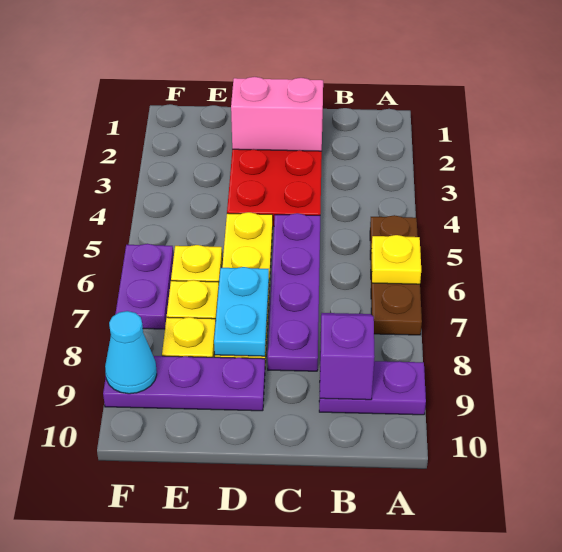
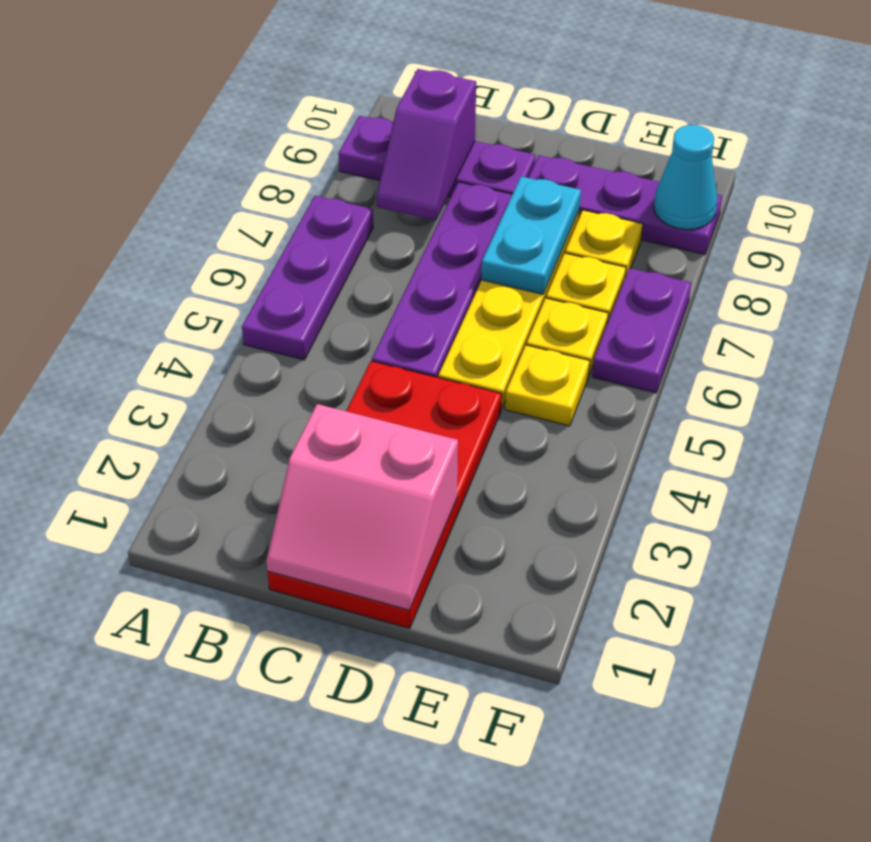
brown plate A5:A7 level 1 -> purple plate A5:A7 level 1
yellow plate A6 level 2 -> yellow plate E5 level 1
purple plate A9:B9 level 1 -> purple plate A9:C9 level 1

